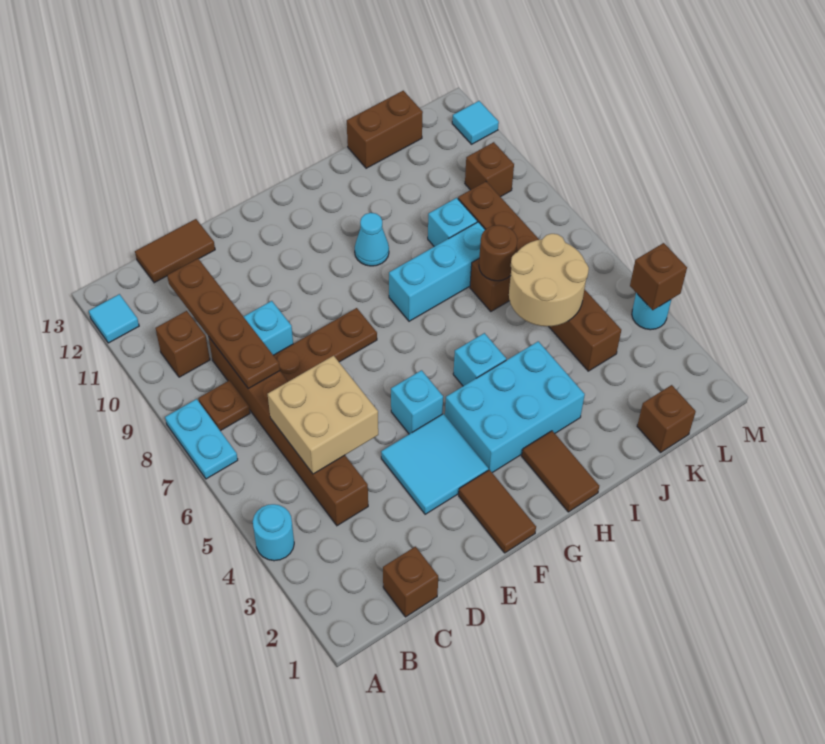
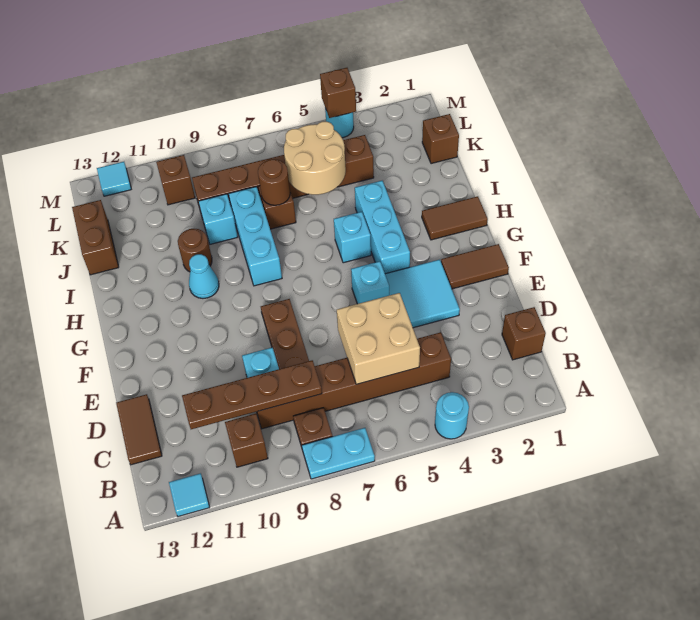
cyan brick G3:I4 level 1 -> cyan brick G4:I4 level 1
none -> brown round brick I10 level 1

